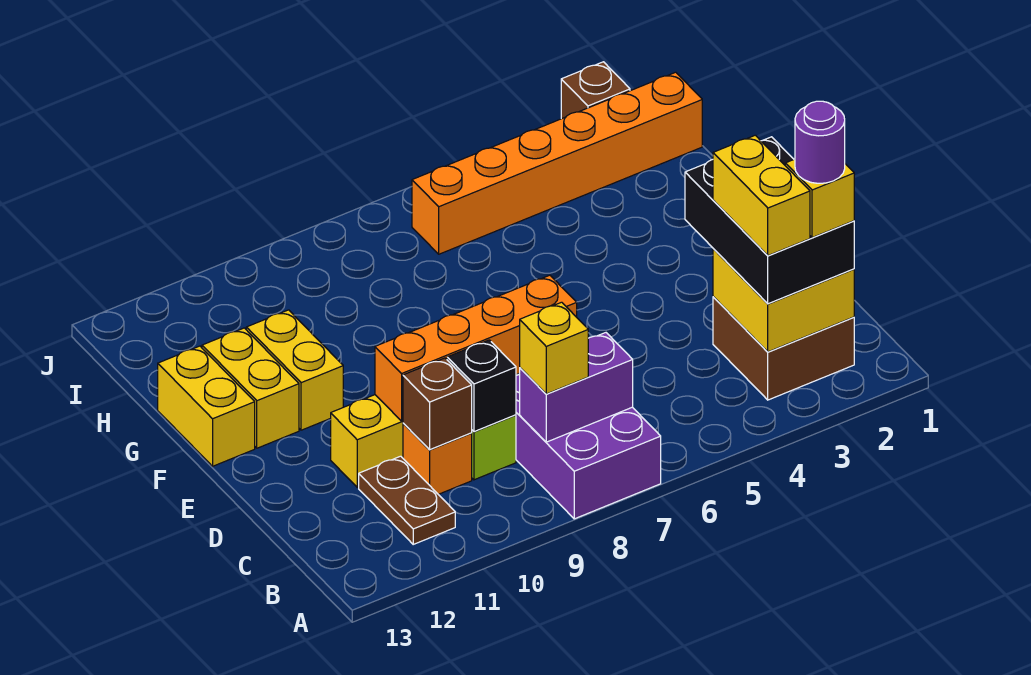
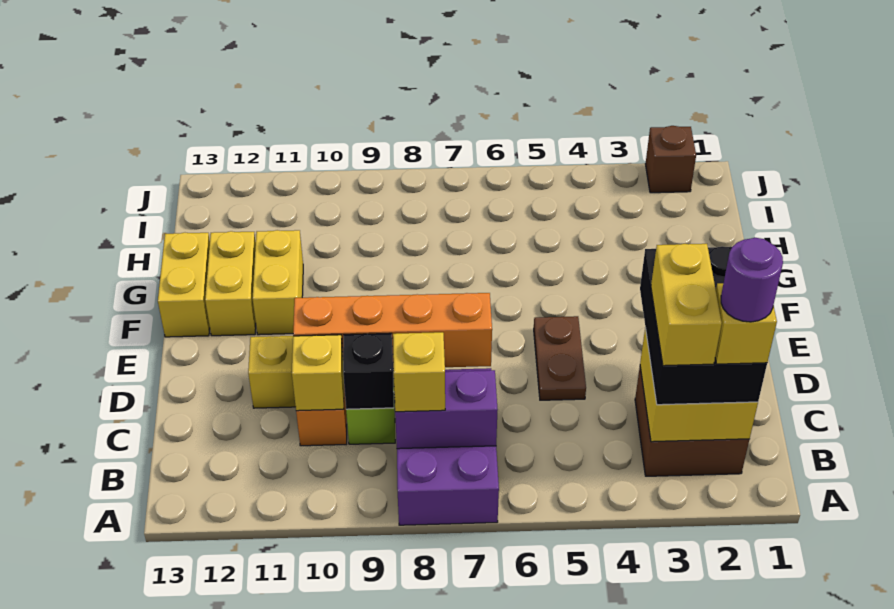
brown plate B11:C11 level 1 -> brown plate D5:E5 level 1
brown brick C10 level 2 -> yellow brick C10 level 2
orange brick I1:I6 level 1 -> none

